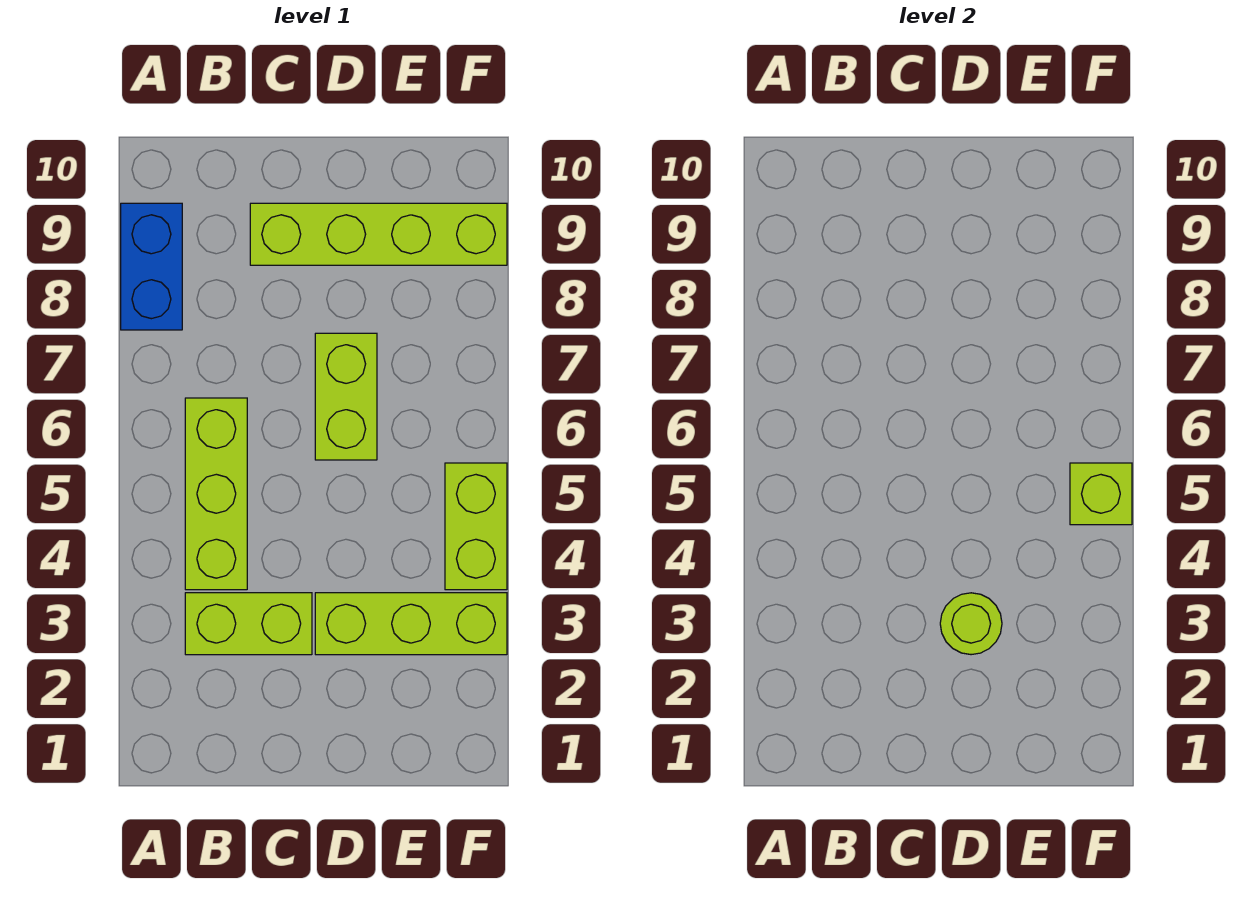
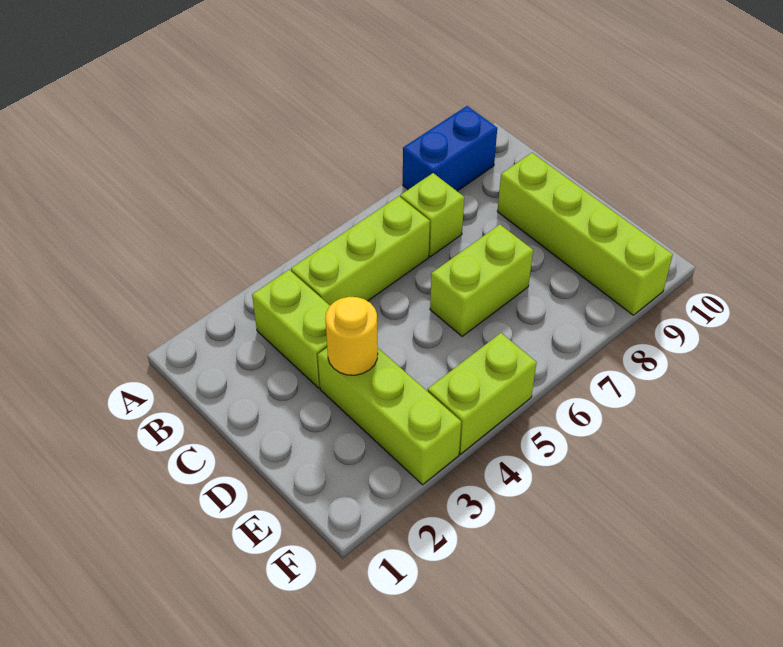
lime round brick D3 level 2 -> yellow round brick D3 level 2
lime brick F5 level 2 -> lime brick B7 level 1

